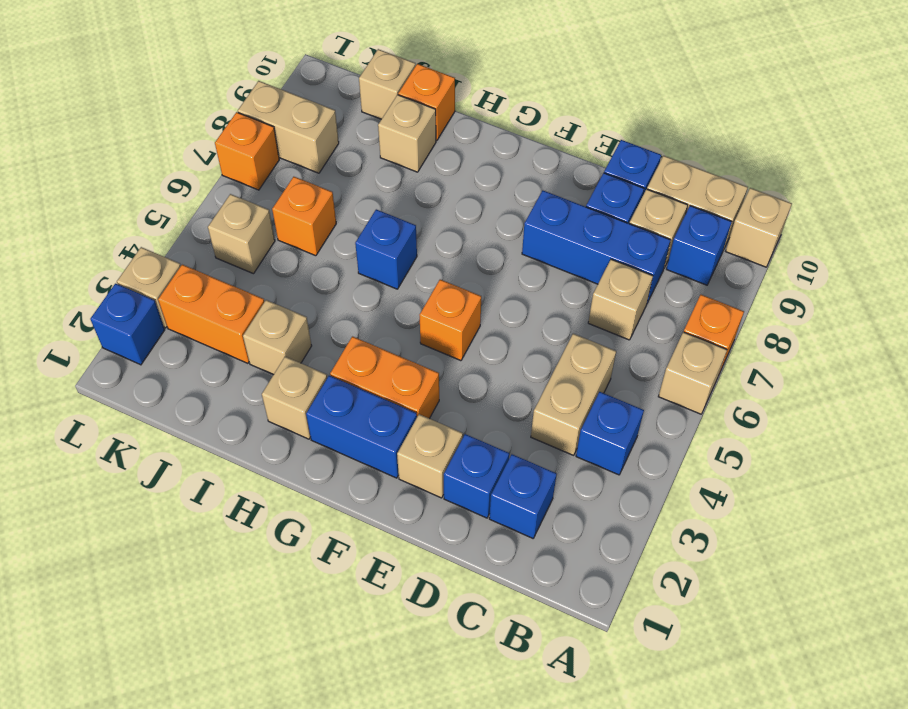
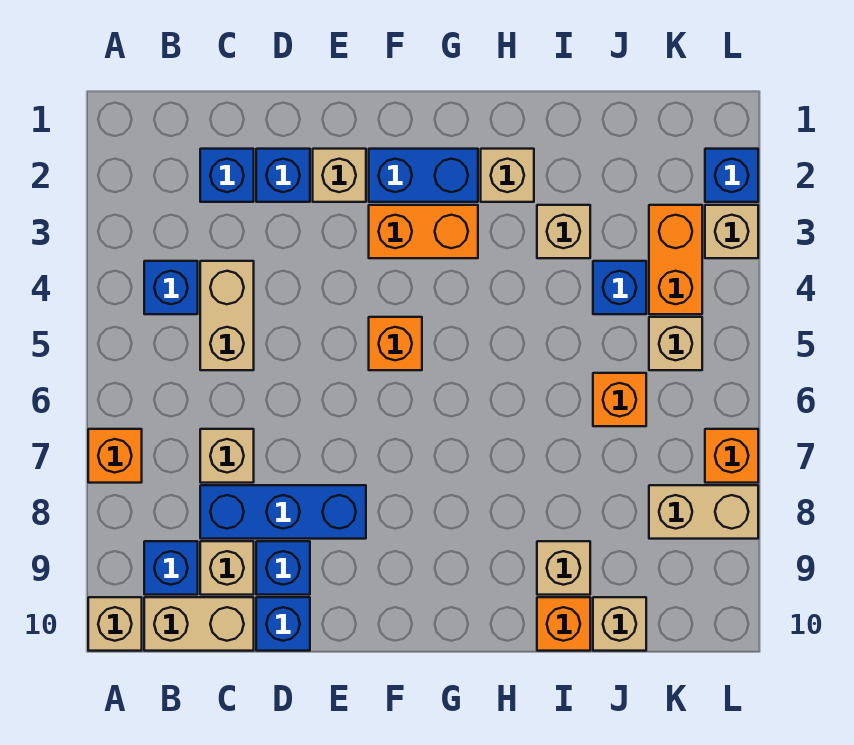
tan brick A6 level 1 -> none
blue brick H6 level 1 -> blue brick J4 level 1
orange brick J3:K3 level 1 -> orange brick K3:K4 level 1

